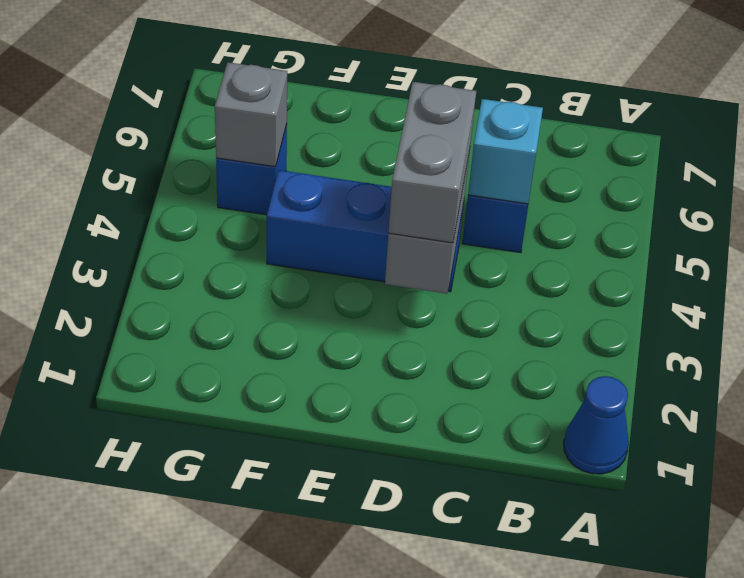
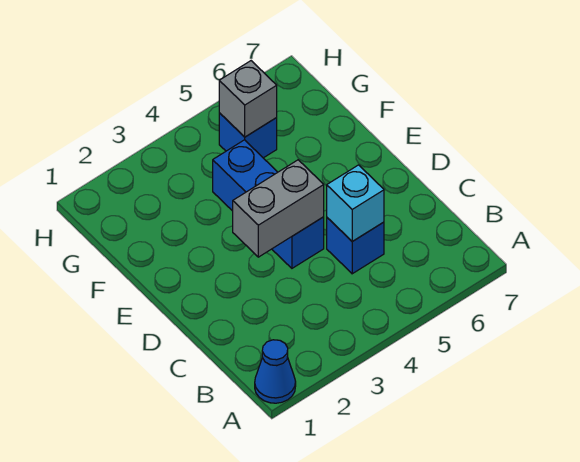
grey brick D3:D4 level 3 -> none

